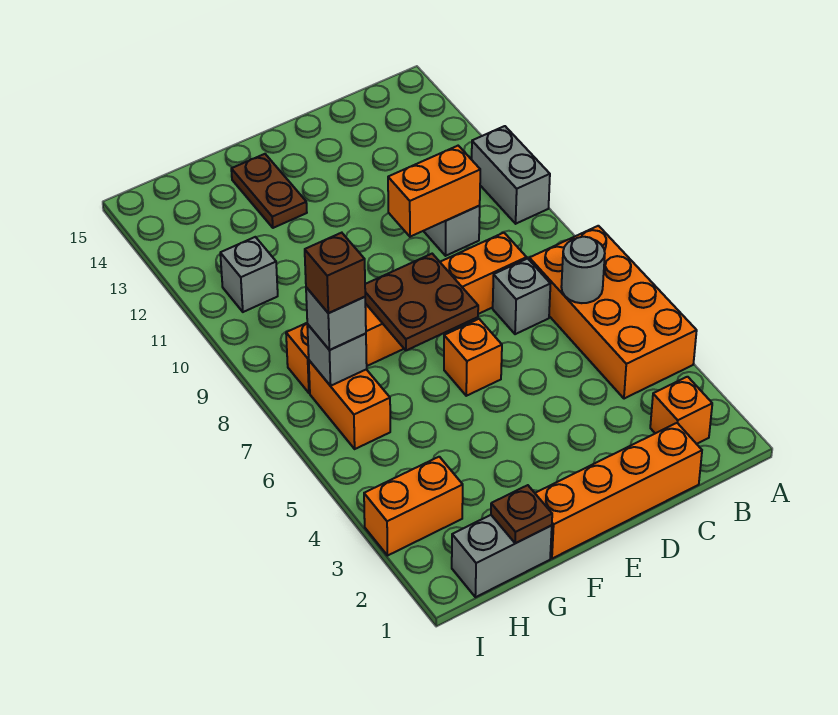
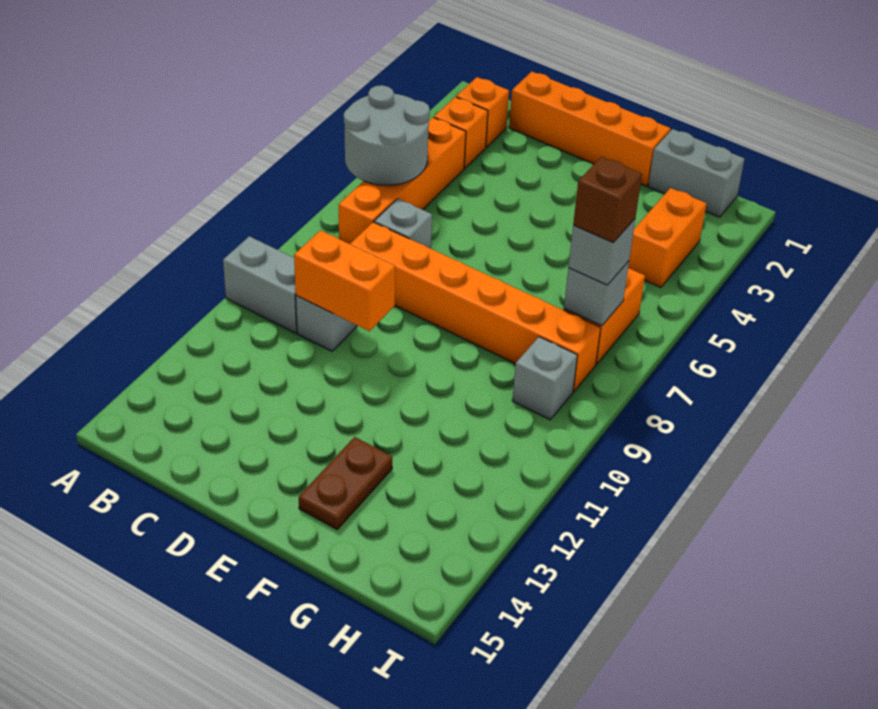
orange brick A4:B7 level 1 -> orange brick B4:B7 level 1
grey brick A10:A11 level 1 -> grey brick A10:B10 level 1
grey round brick B6 level 2 -> grey round brick A5:B6 level 2
orange brick E6 level 1 -> orange brick B3 level 1
brown plate E7:F8 level 2 -> none
brown plate G1 level 2 -> none
orange brick H3:I3 level 1 -> orange brick H3:H4 level 1
grey brick H11 level 1 -> grey brick H9 level 1

